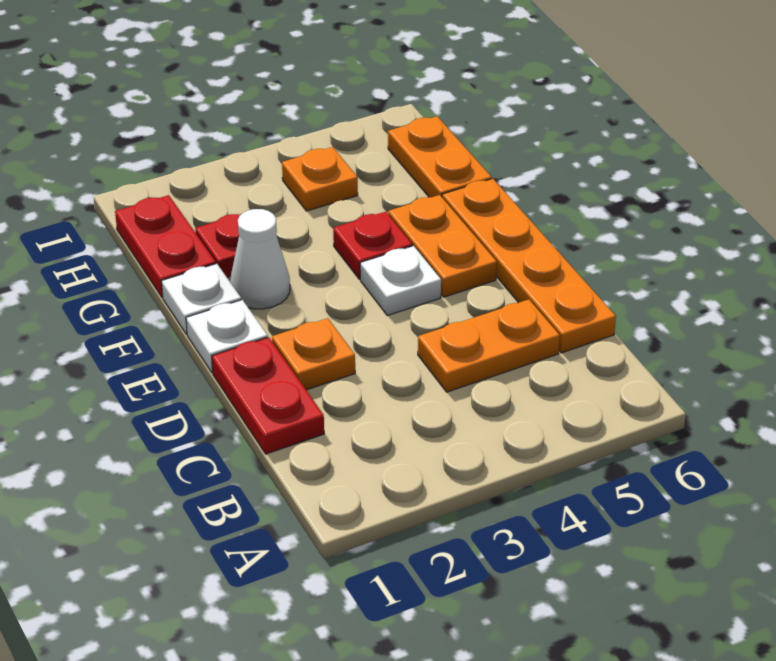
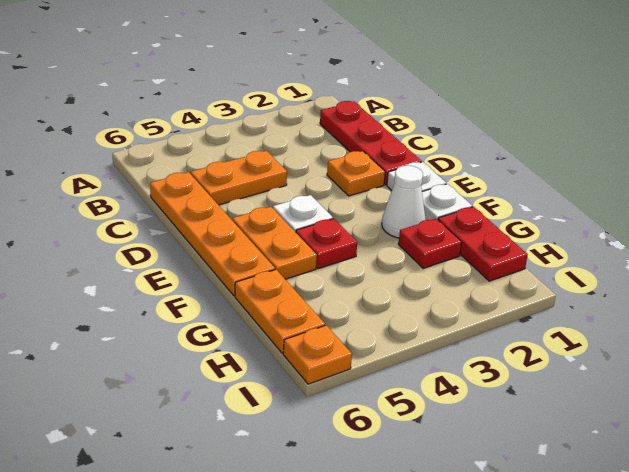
red plate C1:D1 level 1 -> red plate B1:D1 level 1
orange plate H4 level 1 -> orange plate I6 level 1

